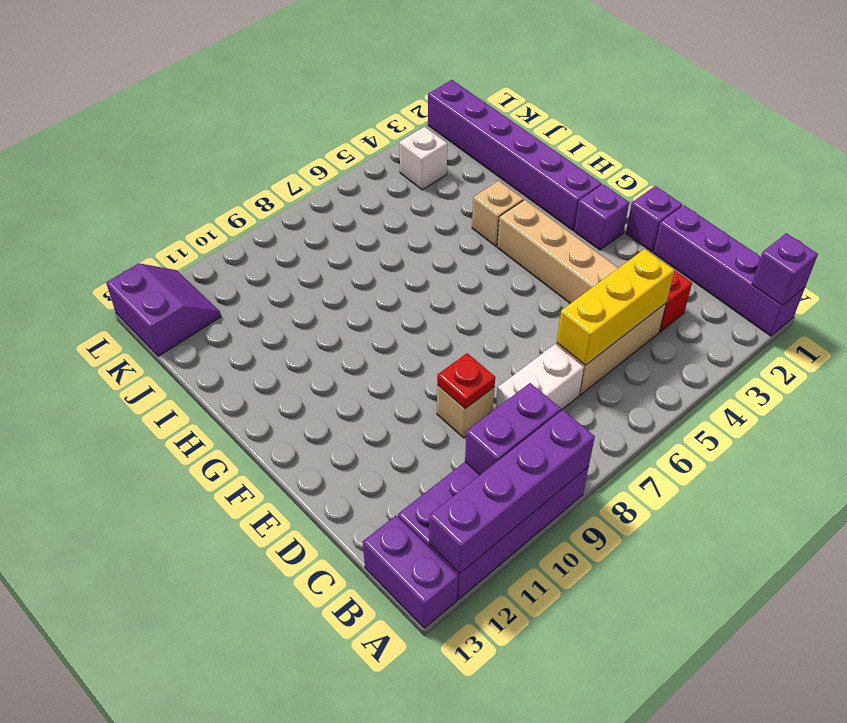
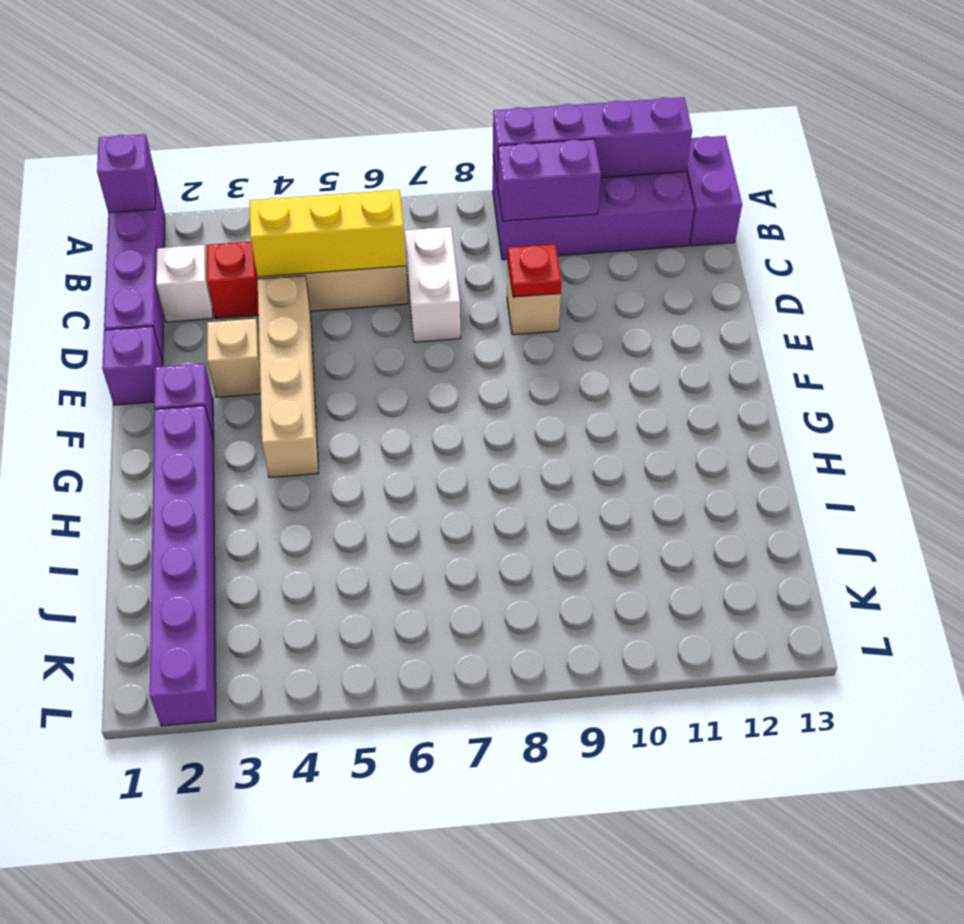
white brick C7:C8 level 1 -> white brick C7:D7 level 1
tan brick H4 level 1 -> tan brick E3 level 1
white brick K4 level 1 -> white brick C2 level 1
purple slope K12:L13 level 1 top 13 -> none

